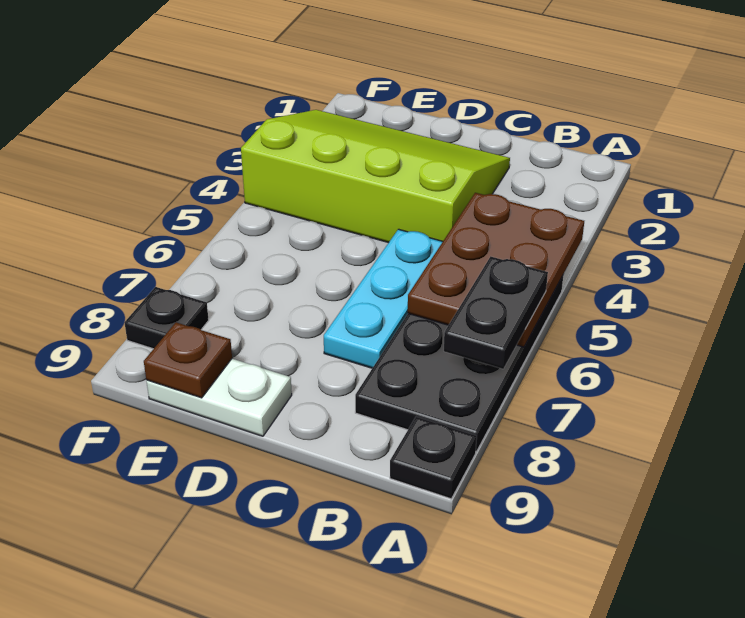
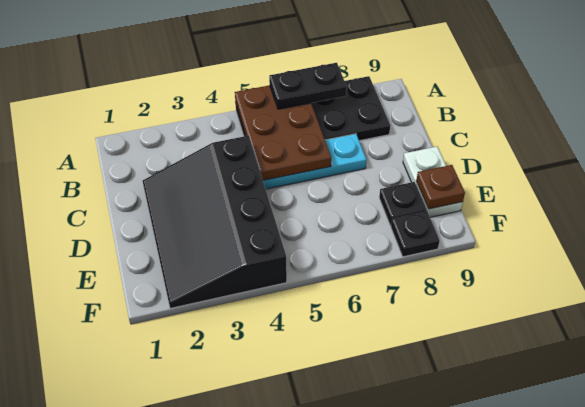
brown plate A4:B6 level 2 -> brown plate A5:C6 level 2
black plate A9 level 1 -> black plate E8 level 1
lime slope C2:F4 level 1 top 4 -> black slope C2:F4 level 1 top 4

